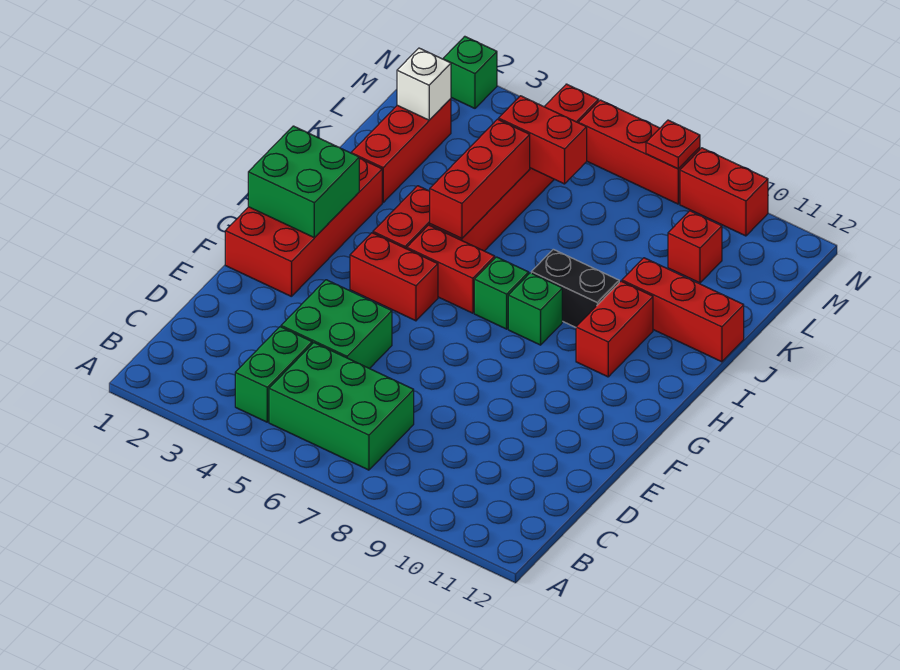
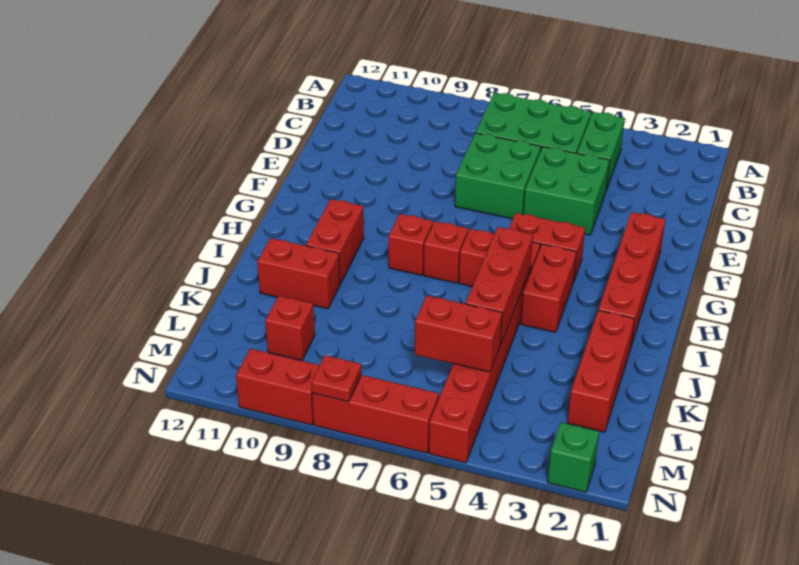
red brick F1:I2 level 1 -> red brick F2:I2 level 1
green brick G1:H2 level 2 -> green brick D6:E7 level 1
green brick H7 level 1 -> red brick H7 level 1
green brick H8 level 1 -> red brick H8 level 1
black brick I8:I9 level 1 -> none
red brick J10:J12 level 1 -> red brick J10:J11 level 1
white brick L2 level 2 -> none

